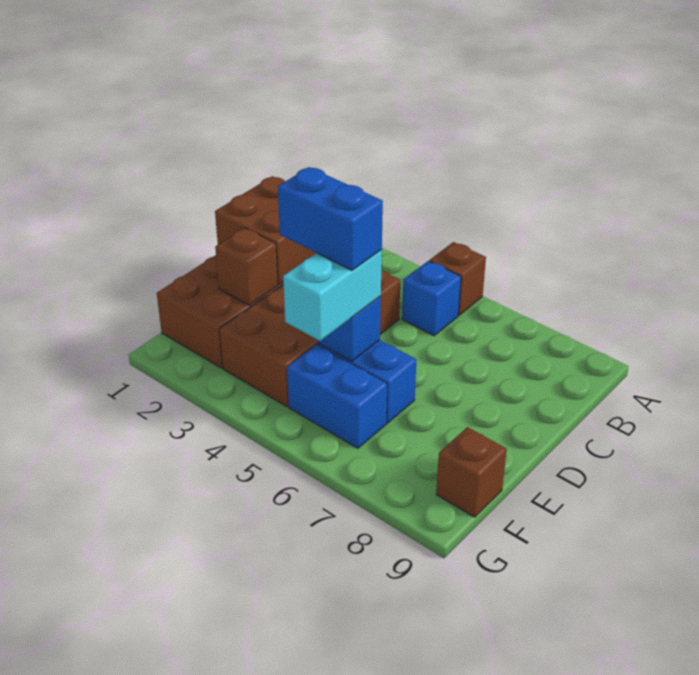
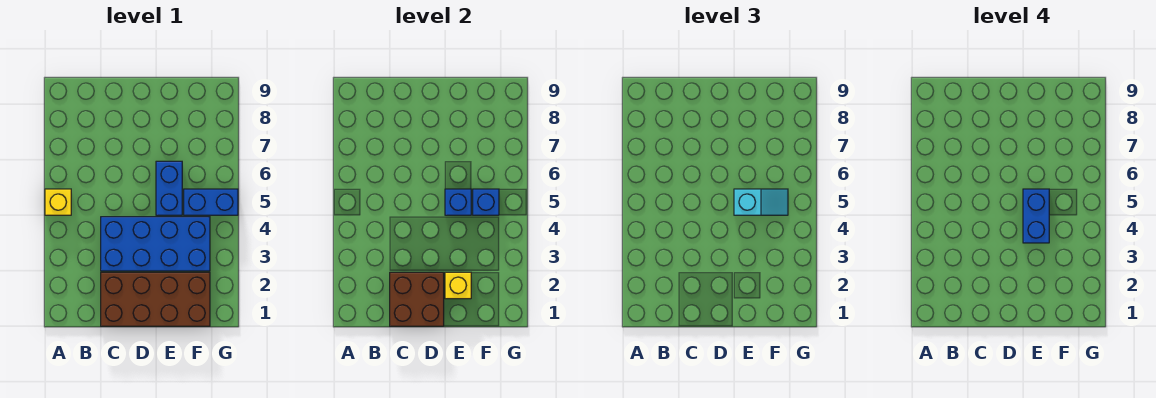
brown brick A5 level 1 -> yellow brick A5 level 1
blue brick B5 level 1 -> blue brick F5 level 2
brown brick C3:F4 level 1 -> blue brick C3:F4 level 1
brown brick E2 level 2 -> yellow brick E2 level 2
cyan brick E5:F5 level 3 -> cyan slope E5:F5 level 3 top E
blue brick F5:F6 level 1 -> blue brick F5:G5 level 1
brown brick F9 level 1 -> none

